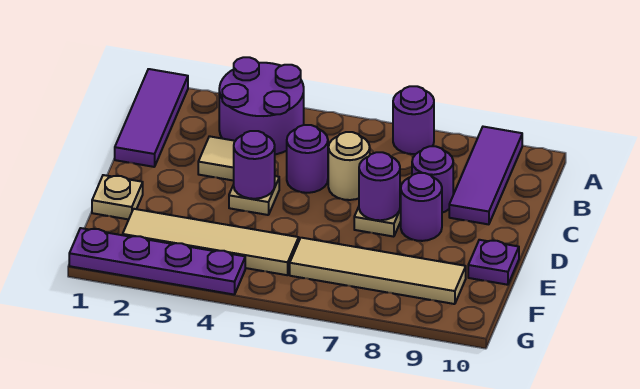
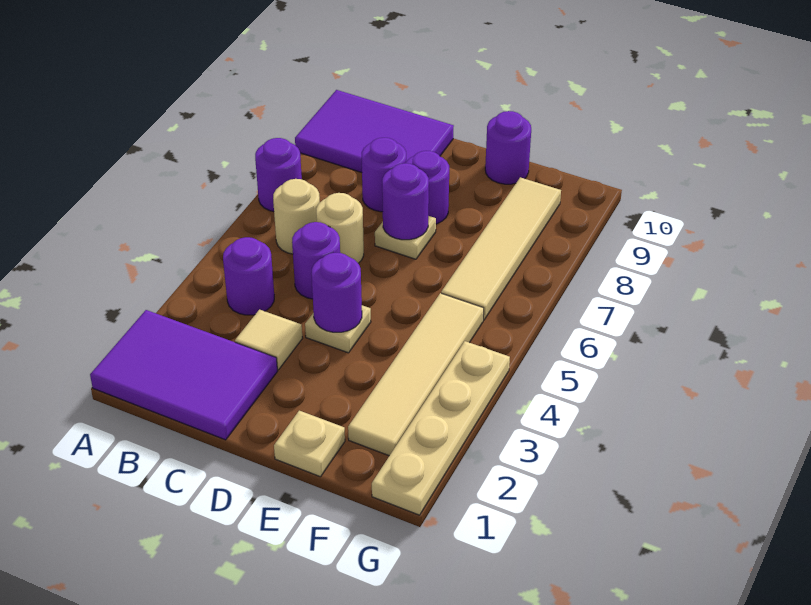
purple tile A1:C1 level 1 -> purple tile A1:C2 level 1
purple round brick A3:B4 level 1 -> purple round brick B4 level 1
purple tile A9:C9 level 1 -> purple tile A9:C10 level 1
none -> tan round brick B6 level 1
purple plate E10 level 1 -> purple round brick E10 level 1
purple plate G1:G4 level 1 -> tan plate G1:G4 level 1

